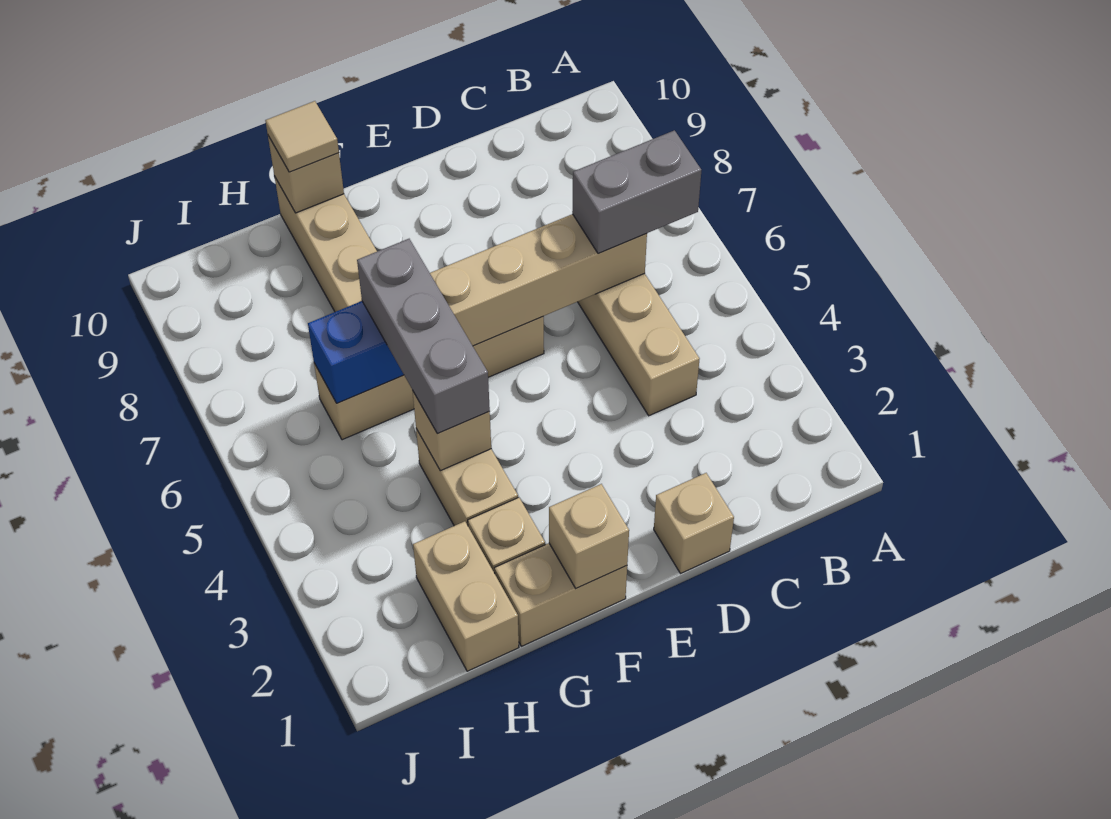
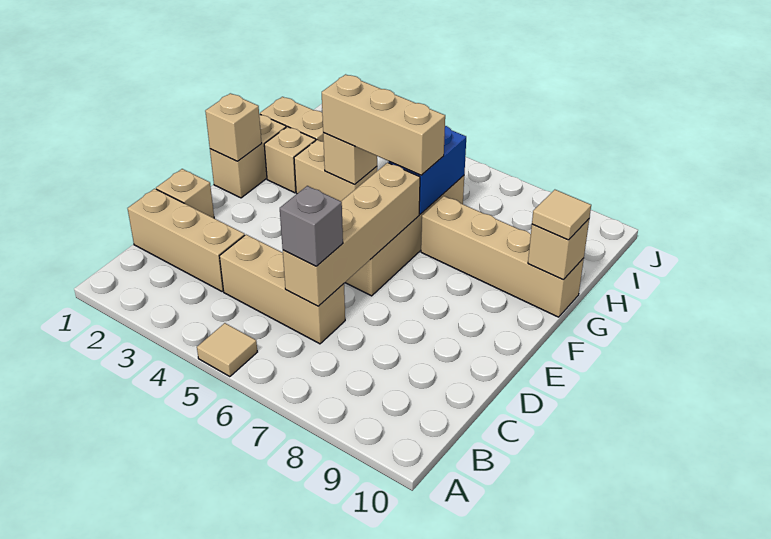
none -> tan tile A5 level 1
grey brick B6:C6 level 3 -> grey brick C6 level 3
none -> tan brick C1:C3 level 1
grey brick G4:G6 level 3 -> tan brick G4:G6 level 3

